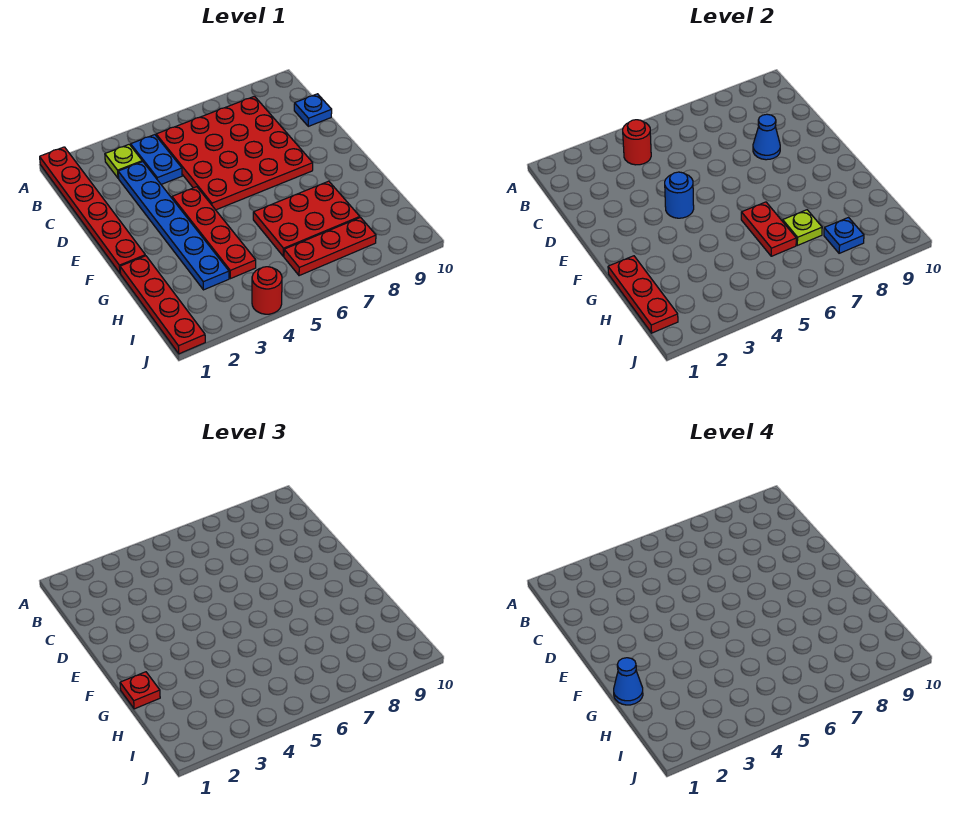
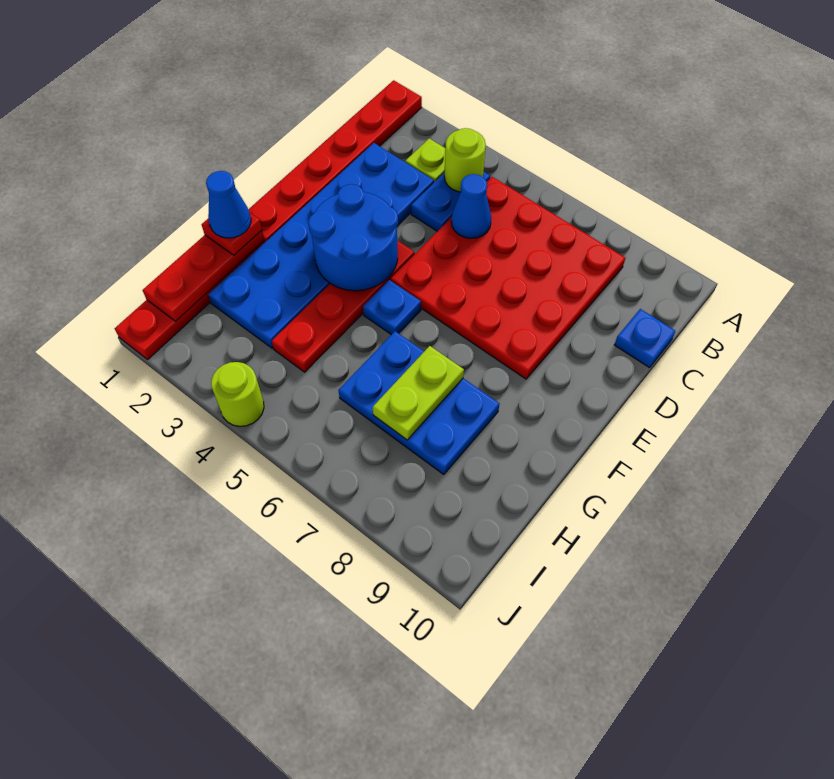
red round brick B4 level 2 -> lime round brick B4 level 2
blue plate C3:H3 level 1 -> blue plate C2:H3 level 1
blue cone D8 level 2 -> blue cone C5 level 2
blue round brick E4 level 2 -> blue round brick E3:F4 level 2
red plate G6:H8 level 1 -> blue plate G6:H8 level 1
red plate G6:H6 level 2 -> none
lime plate H7 level 2 -> lime plate G7:H7 level 2
red plate I6:I8 level 1 -> none
blue plate I8 level 2 -> blue plate F5 level 1
red round brick J4 level 1 -> lime round brick J4 level 1

